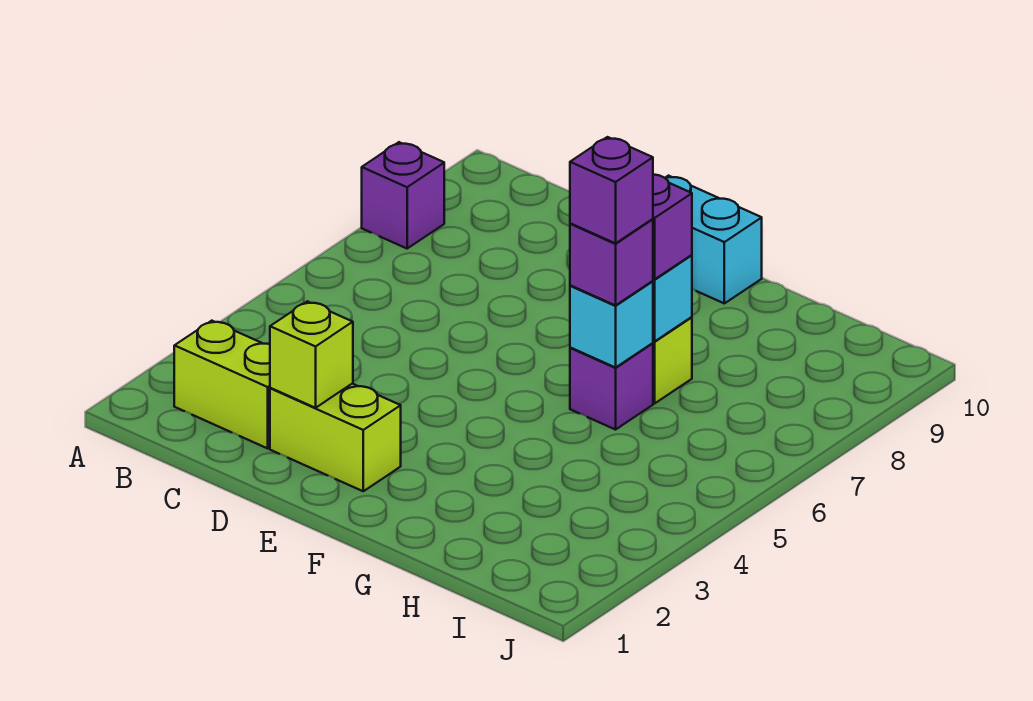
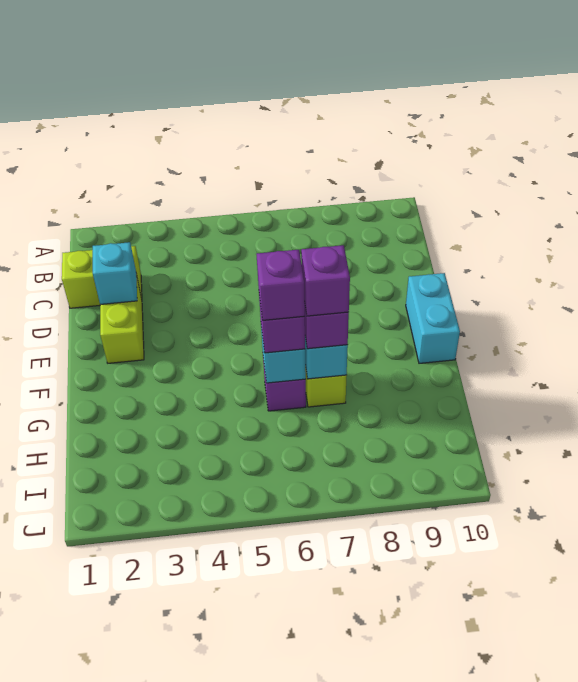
purple brick A8 level 1 -> purple brick G7 level 4
lime brick B2:C2 level 1 -> lime brick C1:C2 level 1
lime brick D2 level 2 -> cyan brick D2 level 2

